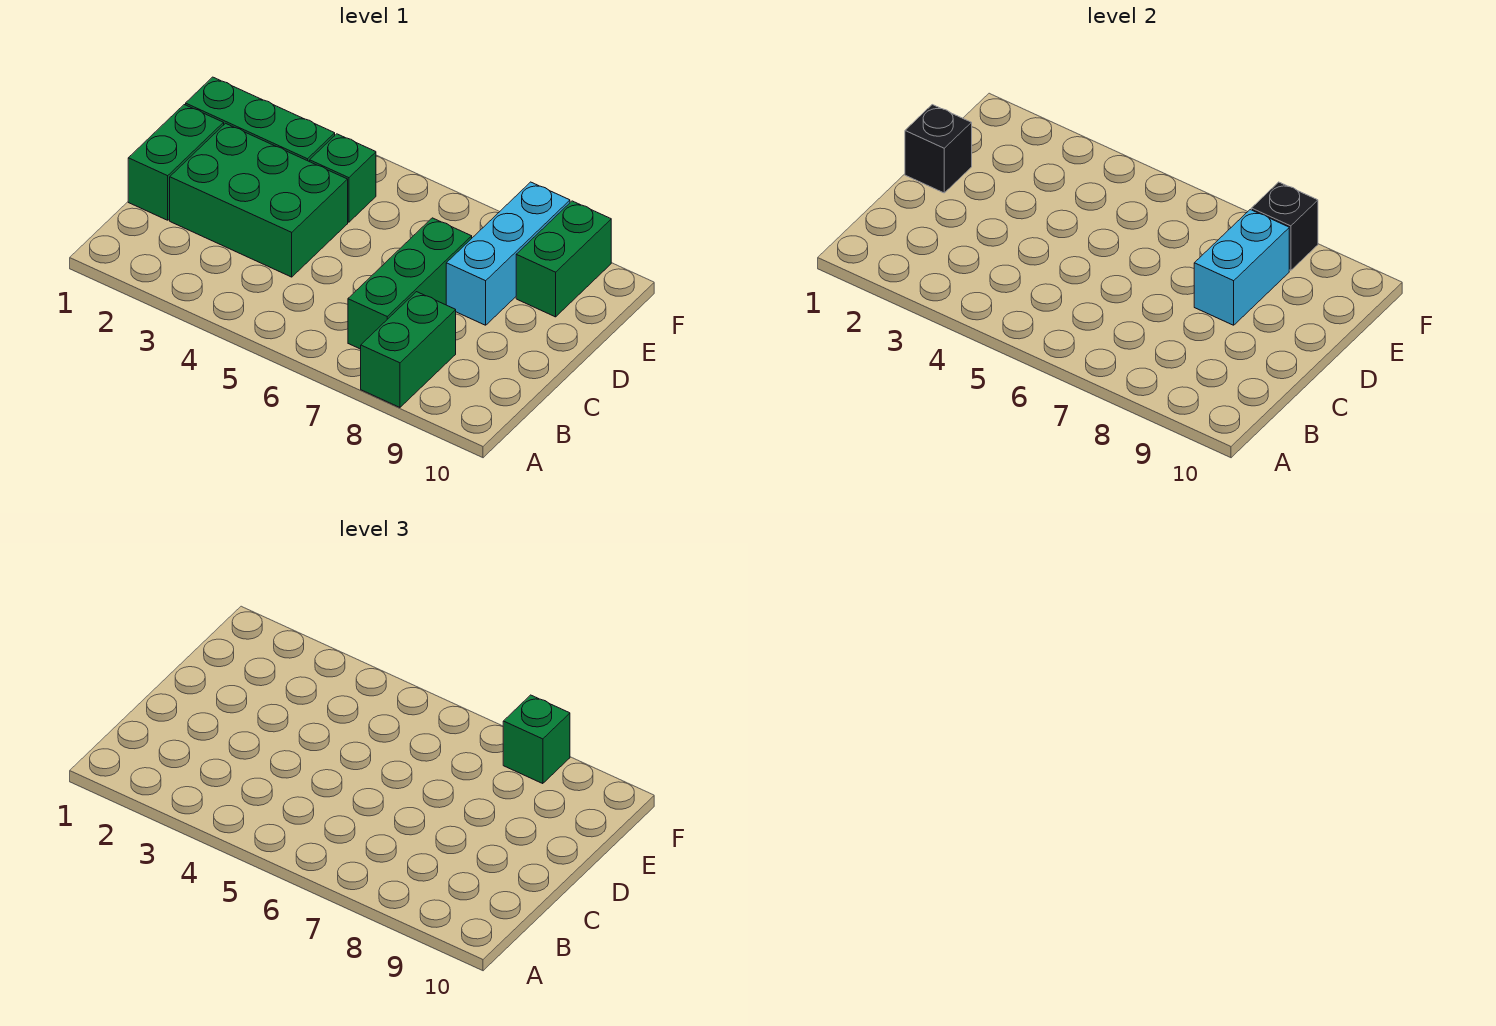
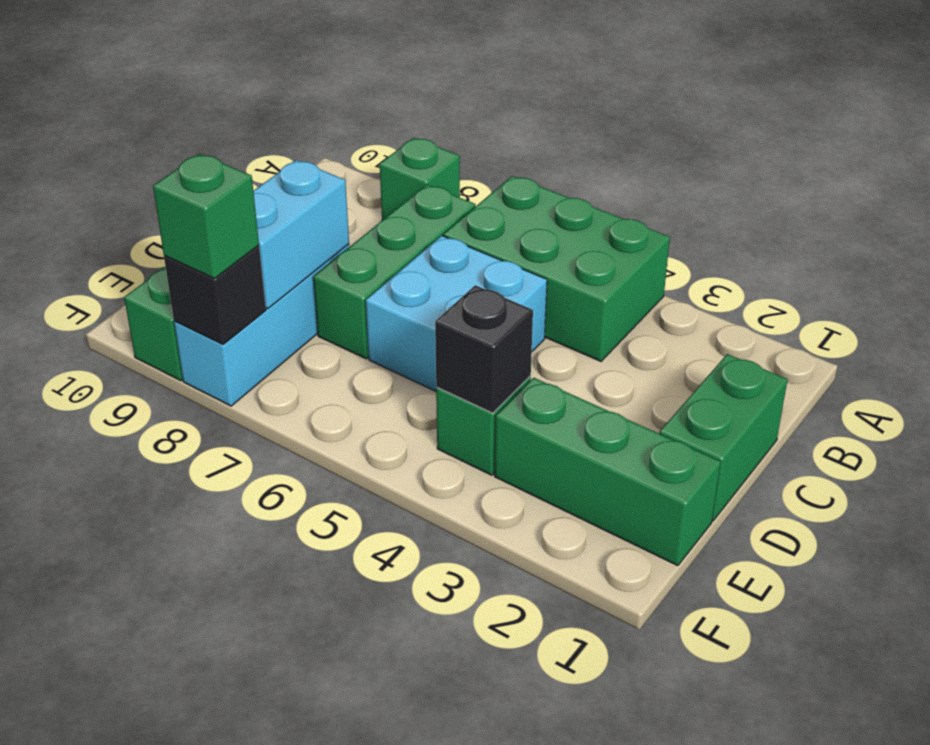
green brick A8:B8 level 1 -> green brick A8 level 1
green brick C2:D4 level 1 -> green brick A4:B6 level 1
none -> cyan brick C5:D6 level 1
black brick D1 level 2 -> black brick E4 level 2

